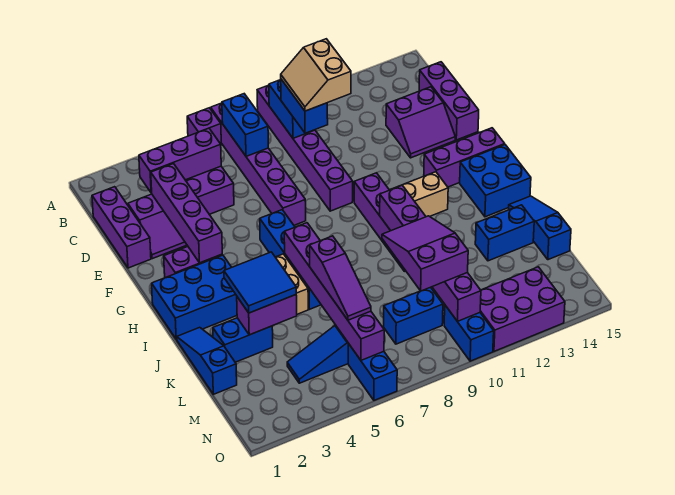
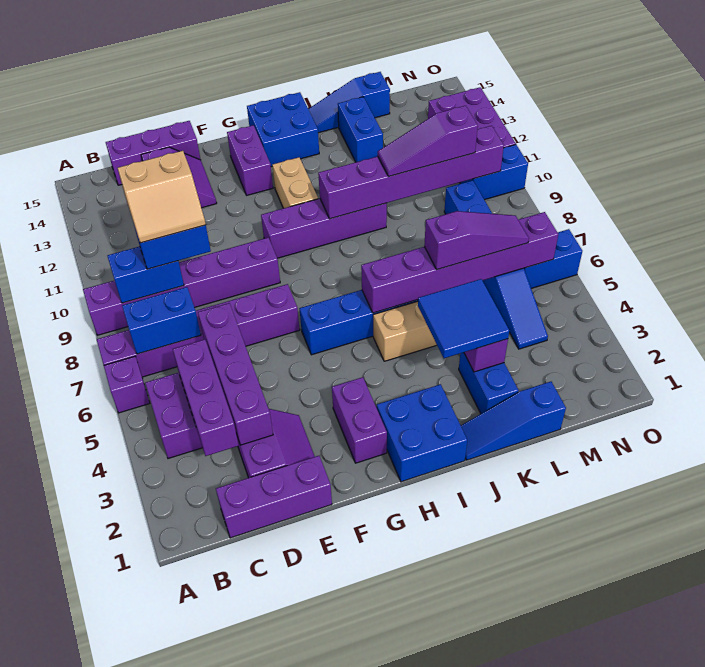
purple brick D3:G3 level 2 -> purple brick D3:D6 level 2
purple brick G13:G15 level 1 -> purple brick G13:G14 level 1
blue brick H1:I3 level 1 -> blue brick H1:I2 level 1
purple slope K9:M10 level 3 top M -> purple slope K10:M10 level 3 top M

